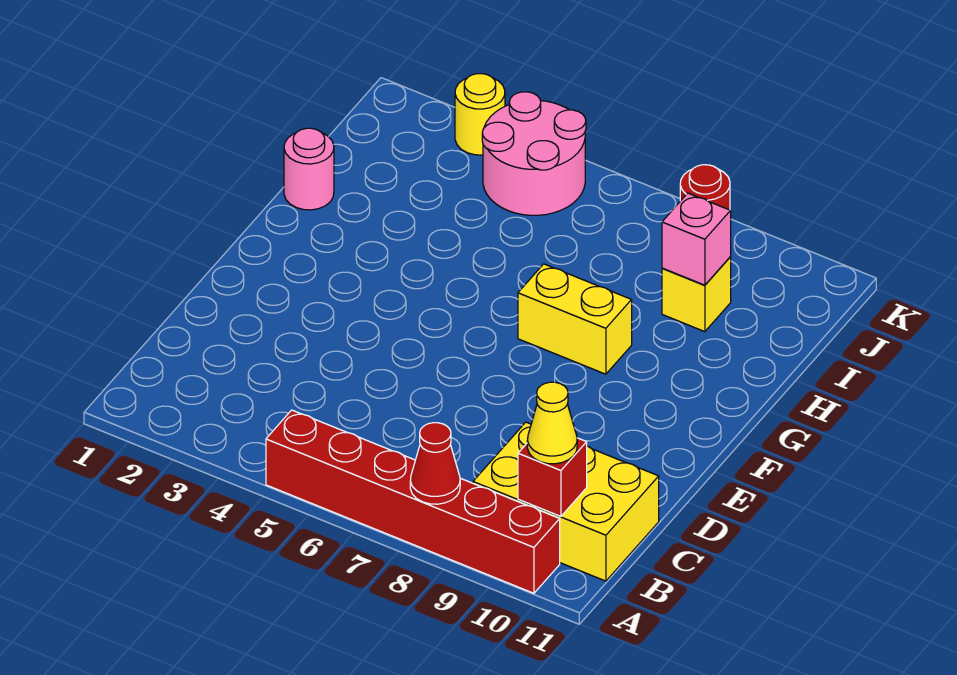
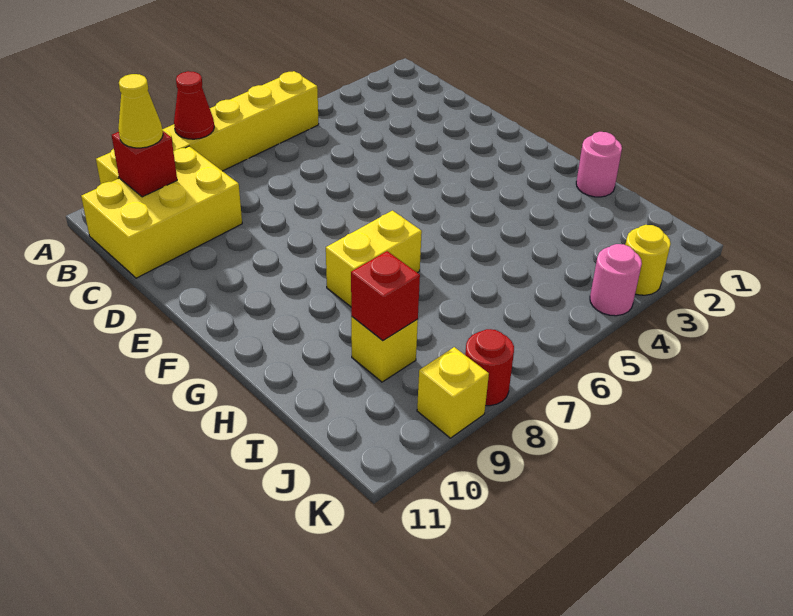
red brick A5:A10 level 1 -> yellow brick A5:A10 level 1
pink brick I9 level 2 -> red brick I9 level 2
pink round brick J4:K5 level 1 -> pink round brick K4 level 1
none -> yellow brick K9 level 1

